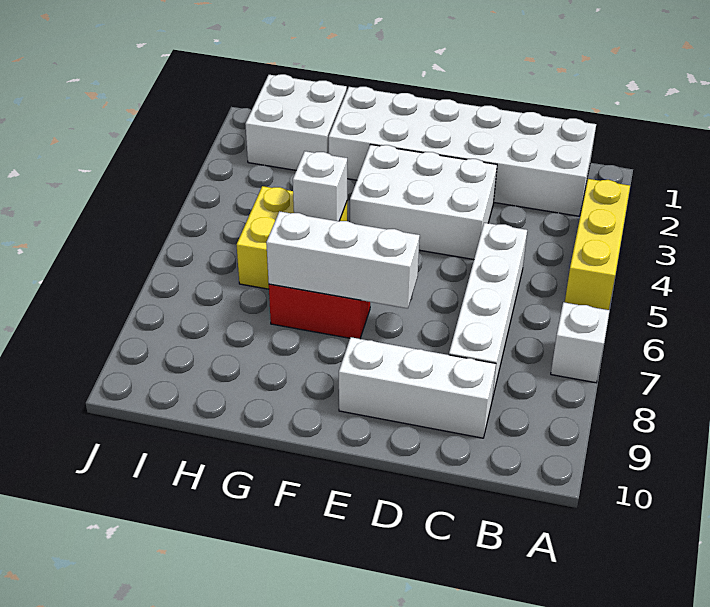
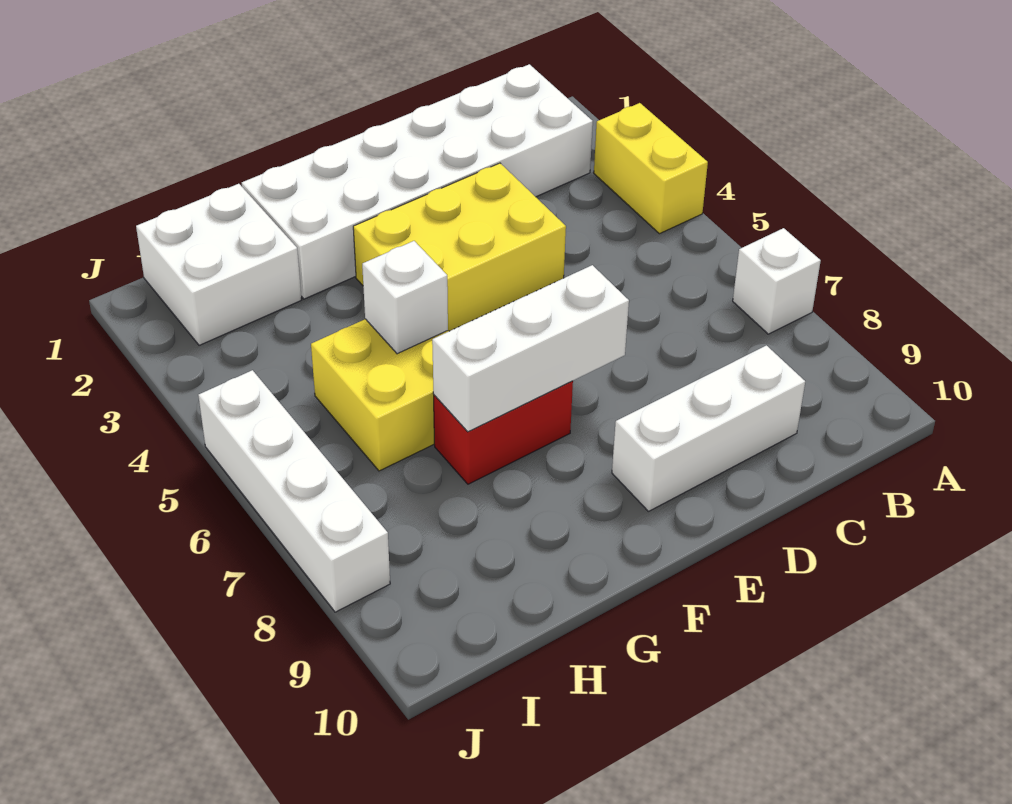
yellow brick A3:A5 level 1 -> yellow brick A3:A4 level 1
white brick C5:C8 level 1 -> white brick J5:J8 level 1
white brick D3:F4 level 1 -> yellow brick D3:F4 level 1

